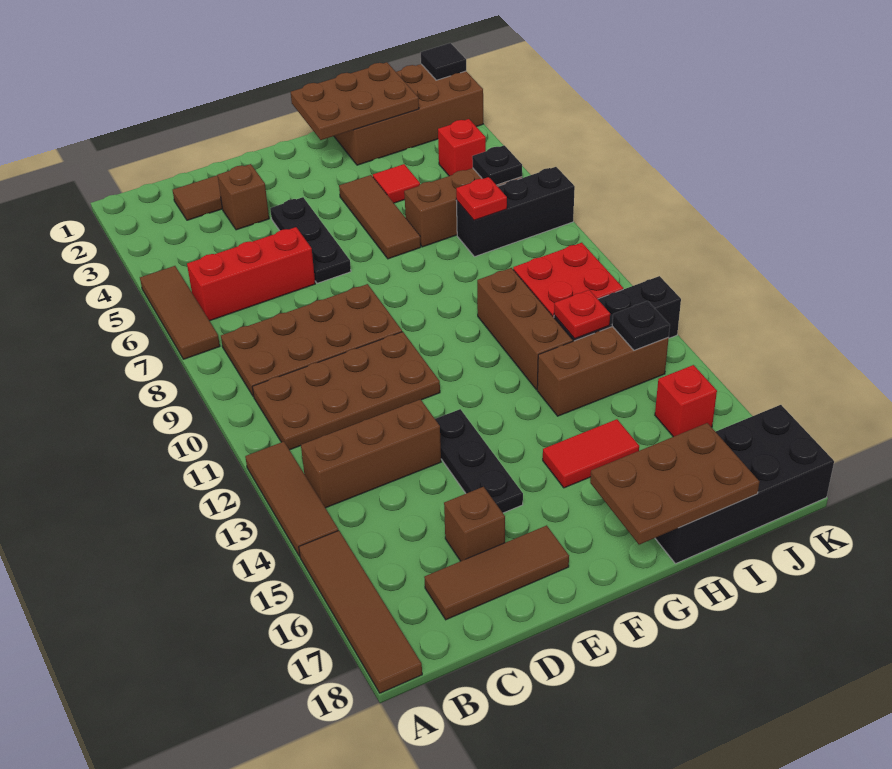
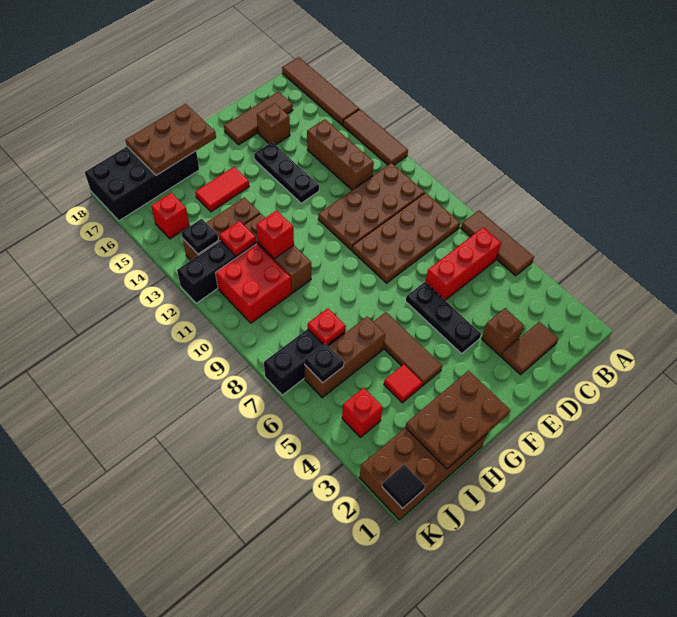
brown brick B13:D13 level 1 -> brown brick C12:C14 level 1
none -> red brick H11 level 2

